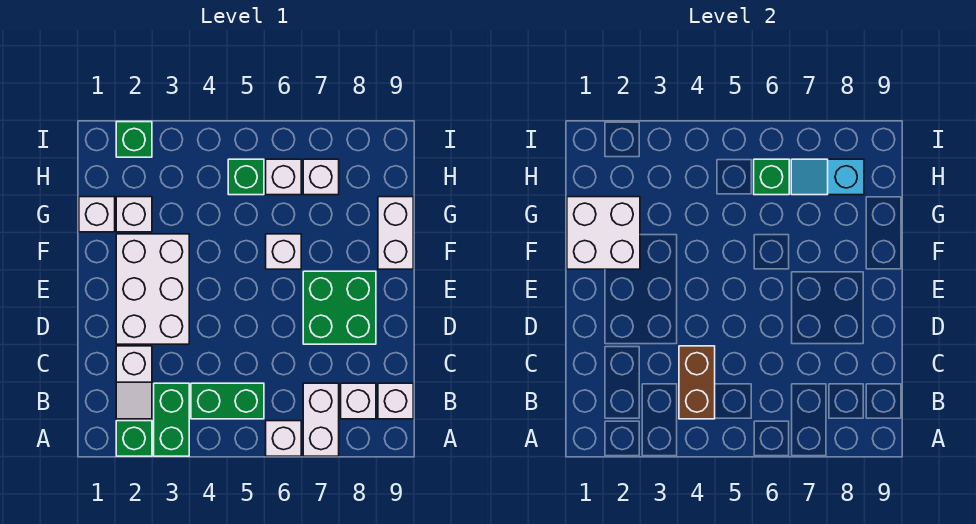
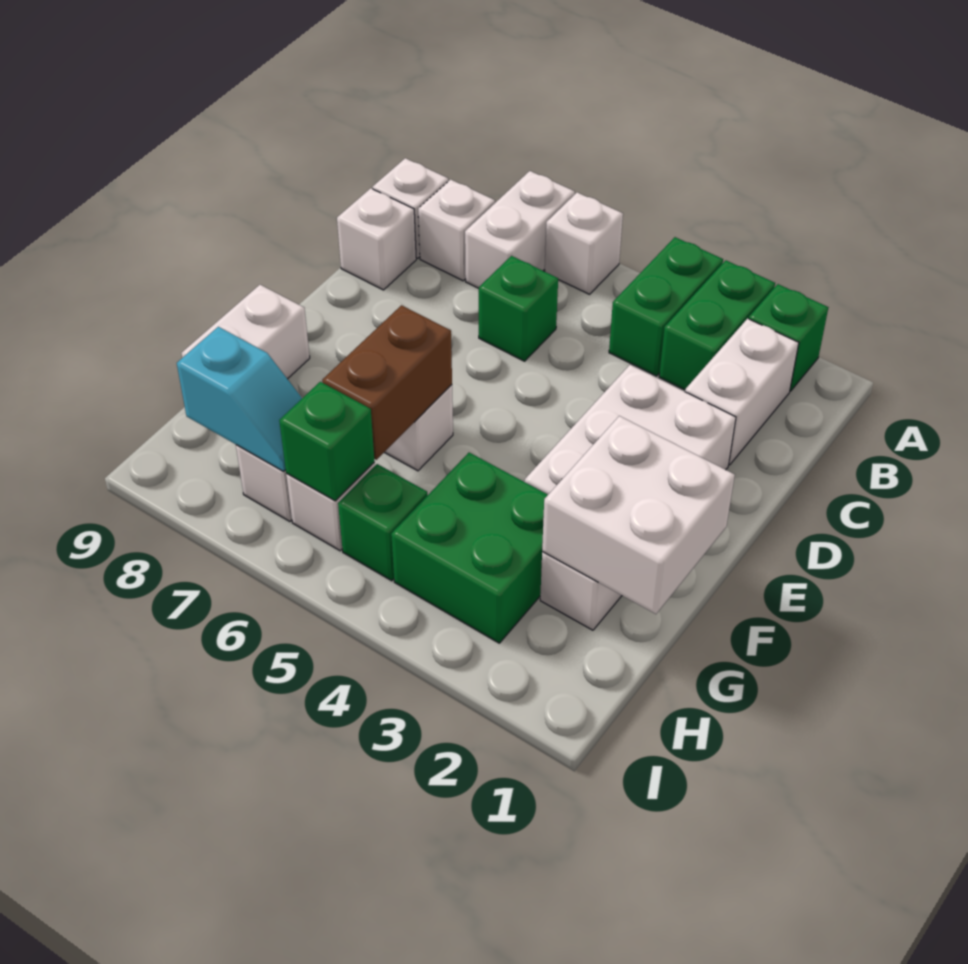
white slope B2:C2 level 1 top C -> white brick B2:C2 level 1
green brick B4:B5 level 1 -> green brick A4:B4 level 1
brown brick B4:C4 level 2 -> brown brick F6:G6 level 2
green brick D7:E8 level 1 -> green brick G3:H4 level 1
white brick G1 level 1 -> white brick C9 level 1
green brick I2 level 1 -> green brick C6 level 1

